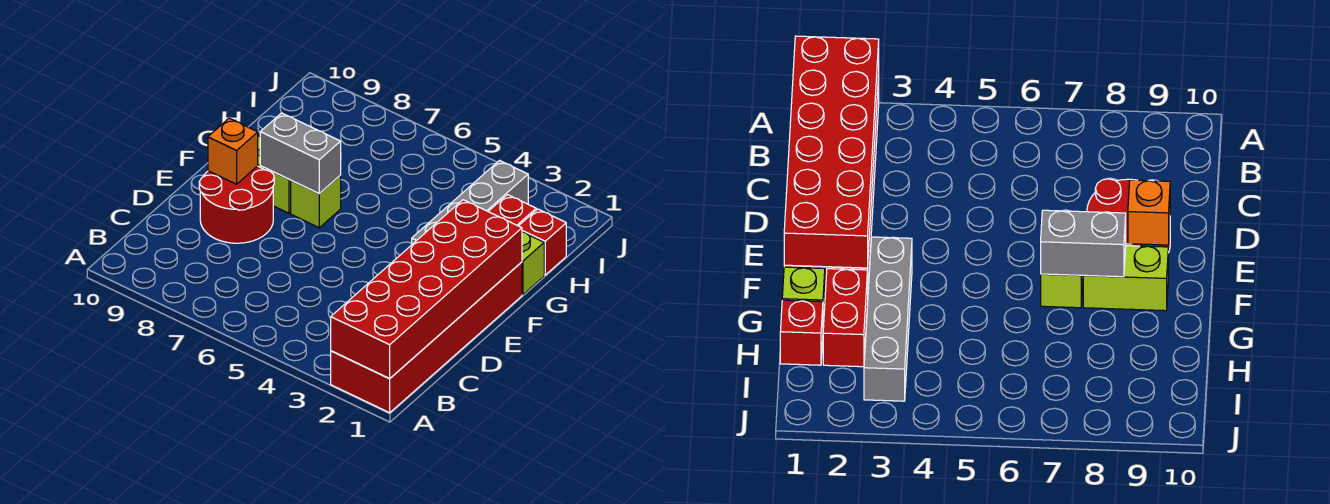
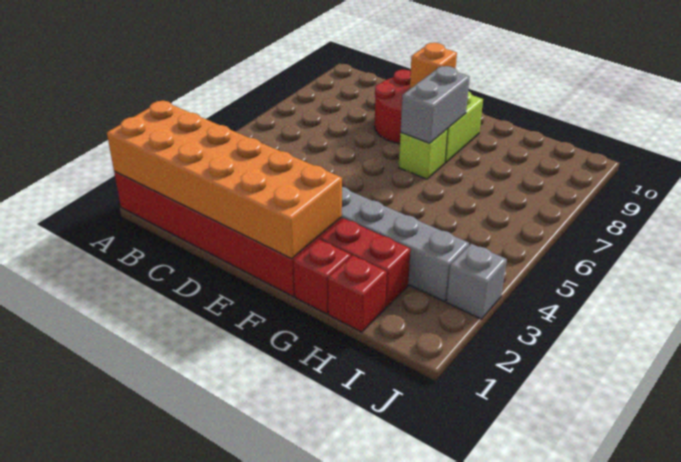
red brick A1:F2 level 2 -> orange brick A1:F2 level 2
lime brick G1 level 1 -> red brick G1 level 1
none -> grey brick J3 level 1

